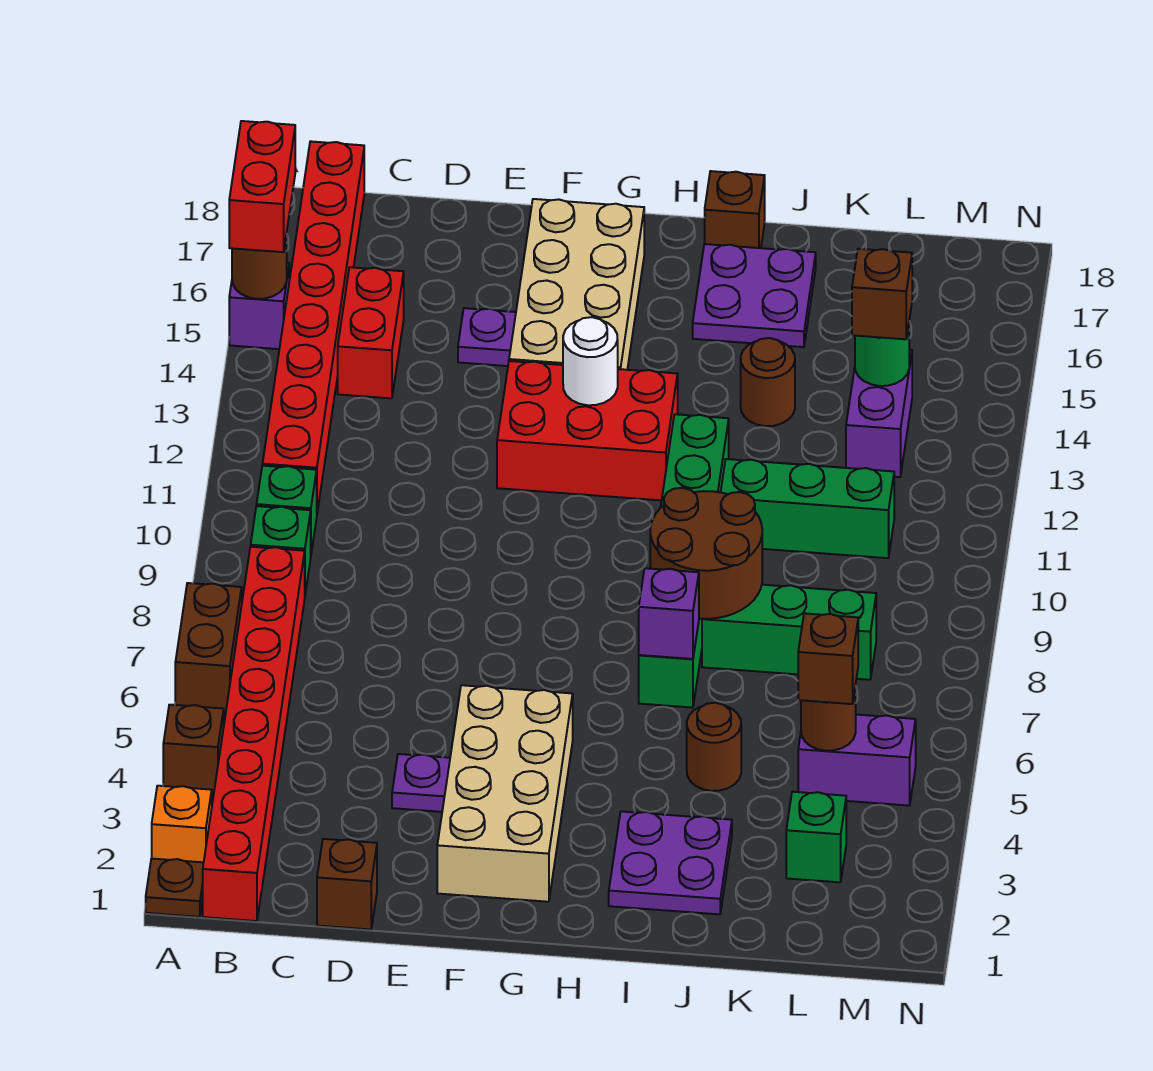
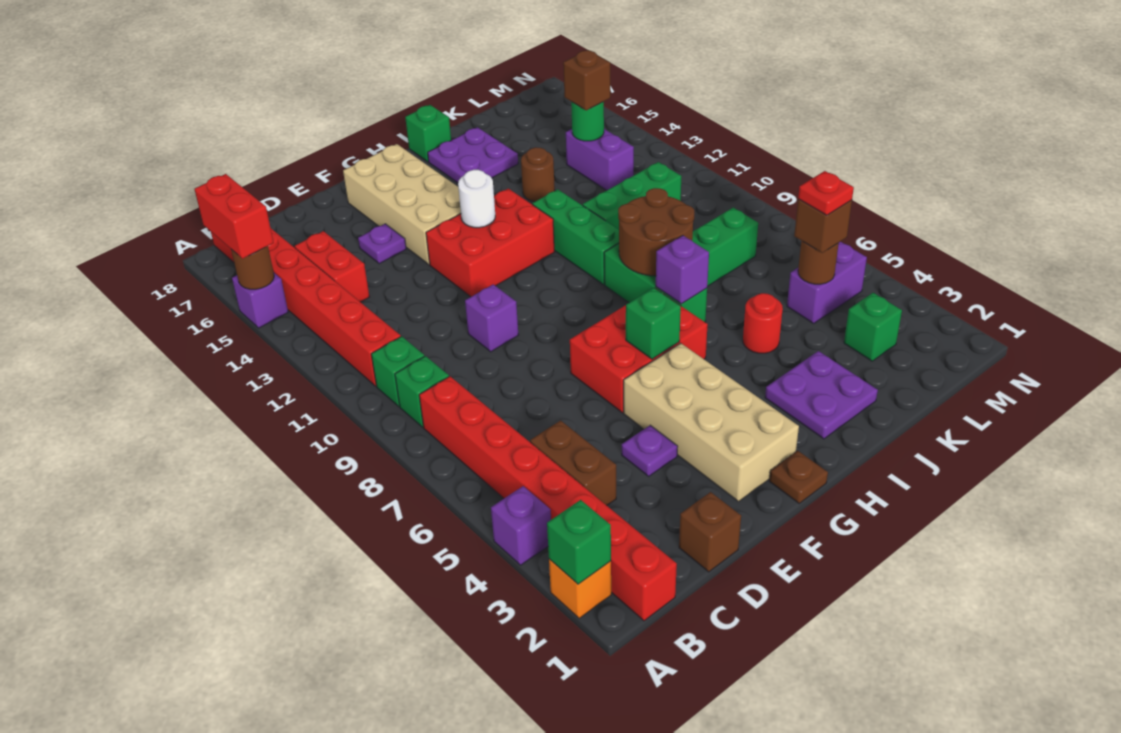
brown plate A1 level 1 -> brown plate G1 level 1
none -> green brick A2 level 2
brown brick A4 level 1 -> purple brick A4 level 1
brown brick A6:A7 level 1 -> brown brick C4:C5 level 1
none -> purple brick E10 level 1
none -> red brick F6:H7 level 1
none -> green brick G6 level 2
brown brick I18 level 1 -> green brick I18 level 1
brown round brick J5 level 1 -> red round brick J5 level 1
none -> red plate L5 level 4

